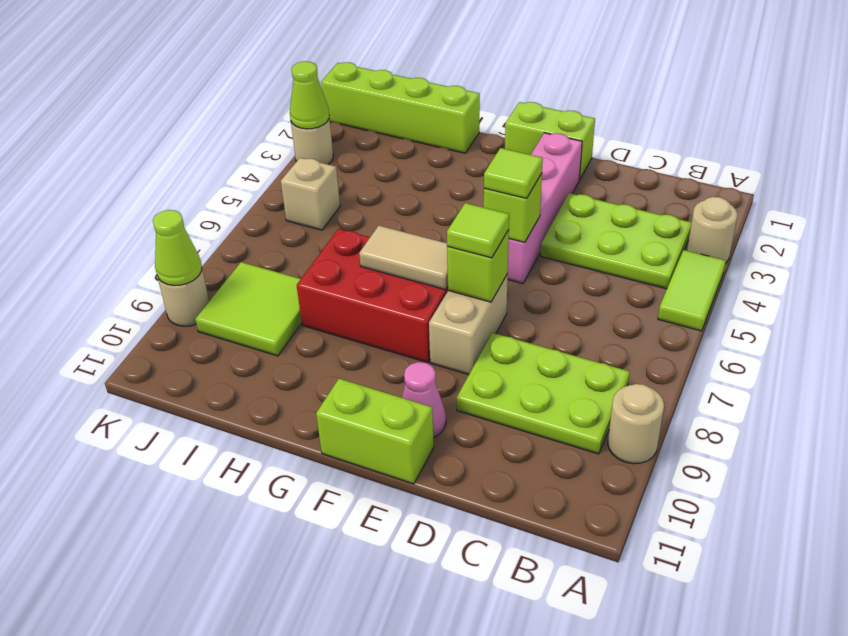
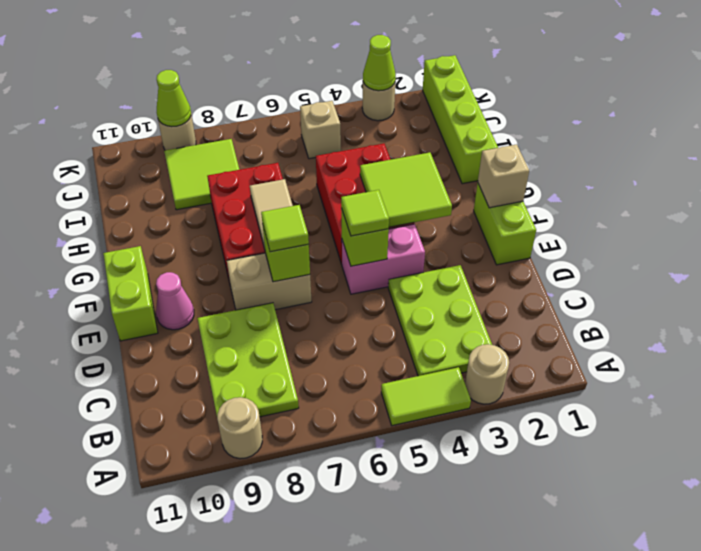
pink brick E2:E5 level 1 -> pink brick E4:E5 level 1
none -> tan brick F1 level 2
none -> lime tile F3:G4 level 2
none -> red brick F4:H5 level 1

